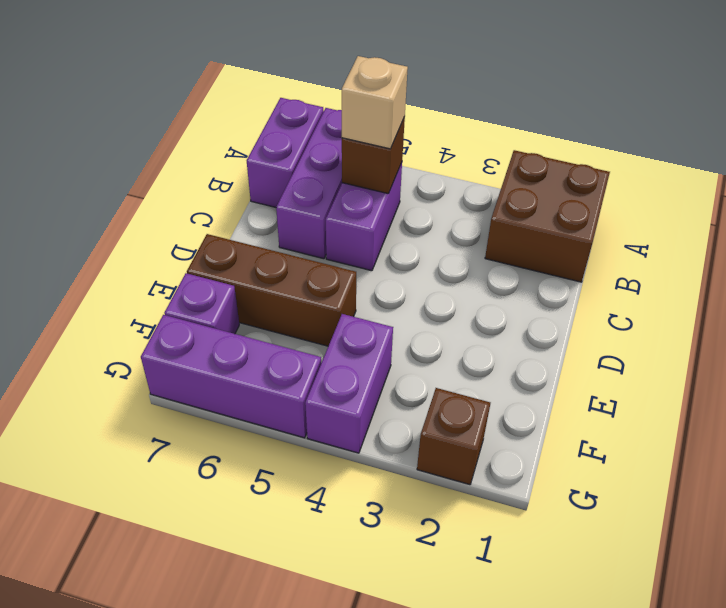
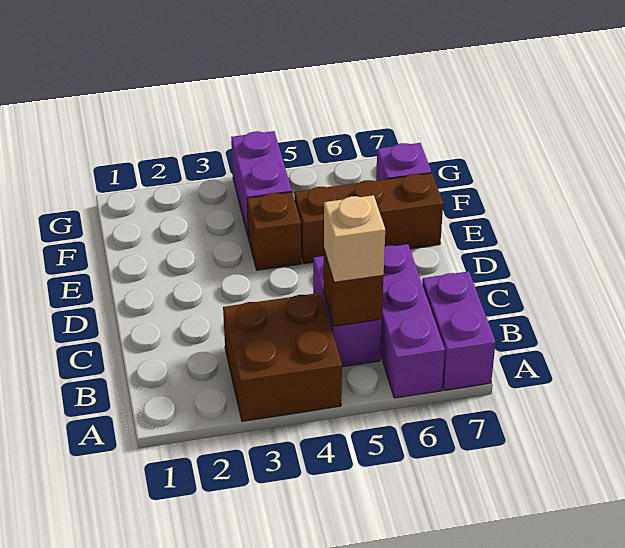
brown brick A1:B2 level 1 -> brown brick A3:B4 level 1
brown brick G2 level 1 -> brown brick E4 level 1
purple brick G5:G7 level 1 -> none

